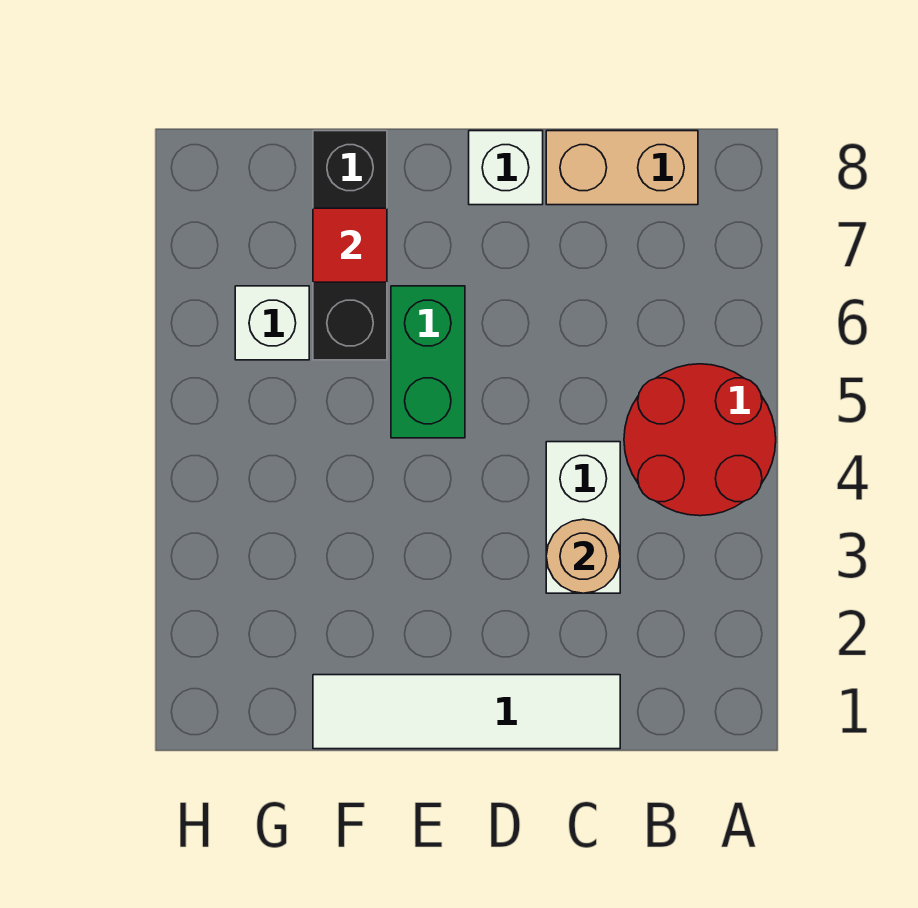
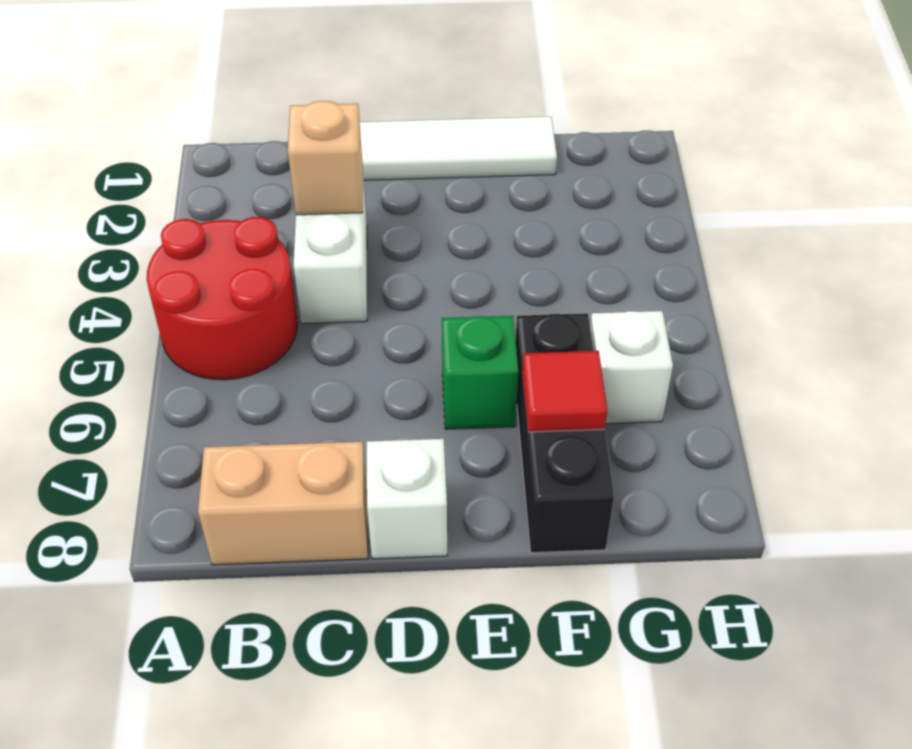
tan round brick C3 level 2 -> tan brick C3 level 2
green brick E5:E6 level 1 -> green brick E6 level 1

